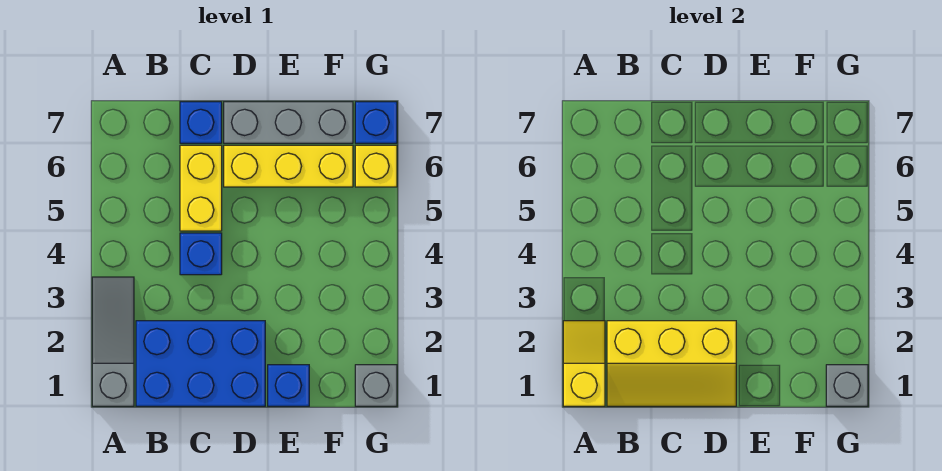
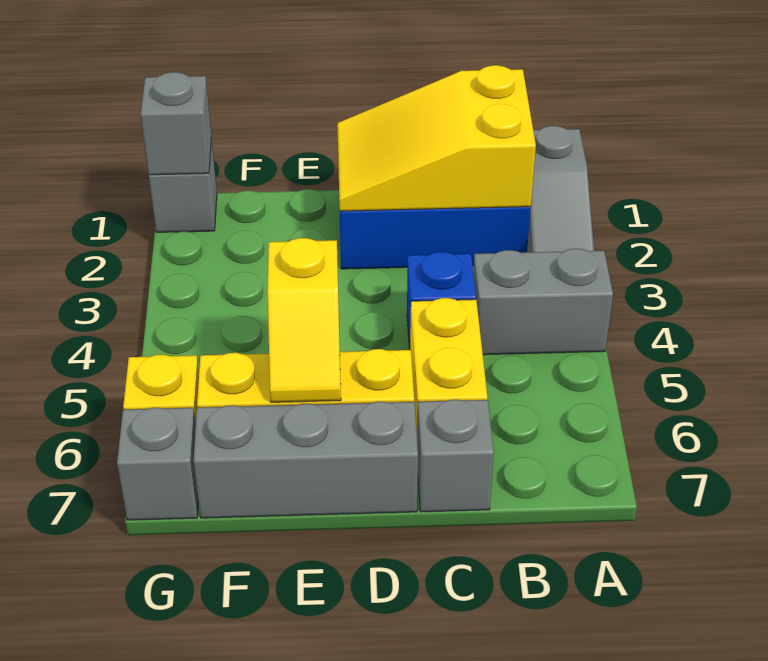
yellow slope A1:A2 level 2 top 1 -> yellow slope E5:E6 level 2 top 5
none -> grey brick A4:B4 level 1
yellow slope B1:D2 level 2 top 2 -> yellow slope B1:D2 level 2 top B
blue brick C7 level 1 -> grey brick C7 level 1
blue brick E1 level 1 -> none
blue brick G7 level 1 -> grey brick G7 level 1

